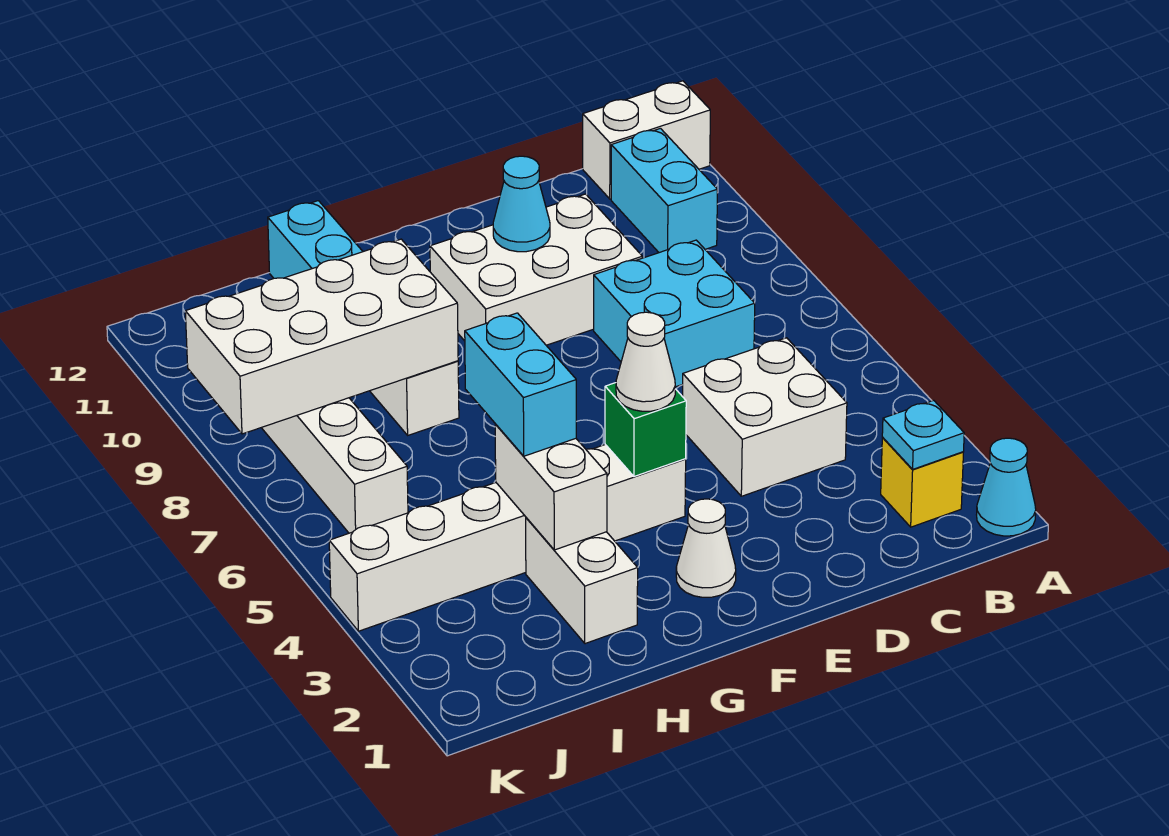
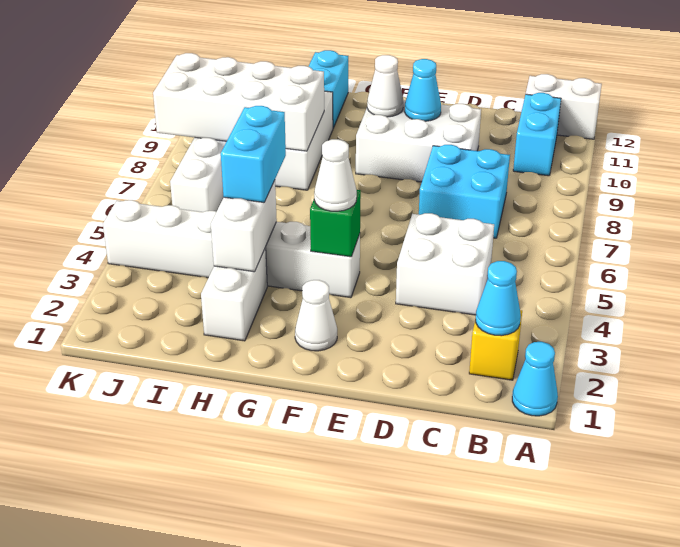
cyan plate B2 level 2 -> cyan cone B2 level 2
none -> white cone F10 level 2

